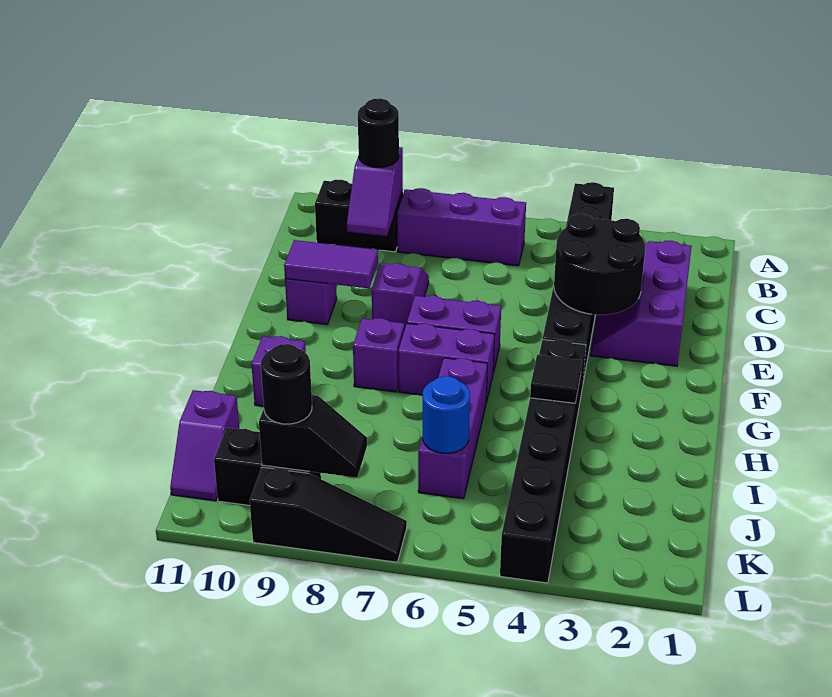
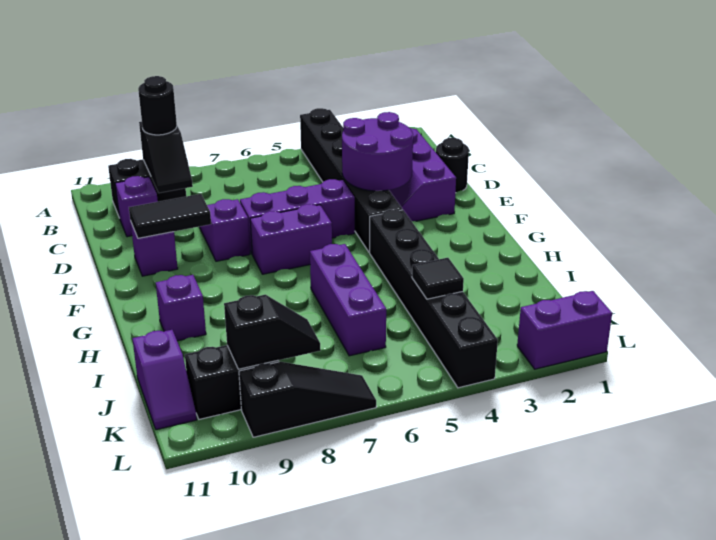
purple brick B6:B8 level 1 -> purple brick E5:E7 level 1
purple slope B9:C9 level 2 top B -> black slope B9:C9 level 2 top B
black round brick D3:E4 level 2 -> purple round brick D3:E4 level 2
purple tile E9:E10 level 2 -> black tile E9:E10 level 2
purple brick G6:G7 level 1 -> purple brick L1:L2 level 1
purple brick G8 level 1 -> purple brick C10 level 1
black tile H4 level 2 -> black tile J4 level 2
blue round brick J6 level 2 -> none
black round brick K9 level 3 -> black round brick D1 level 1

